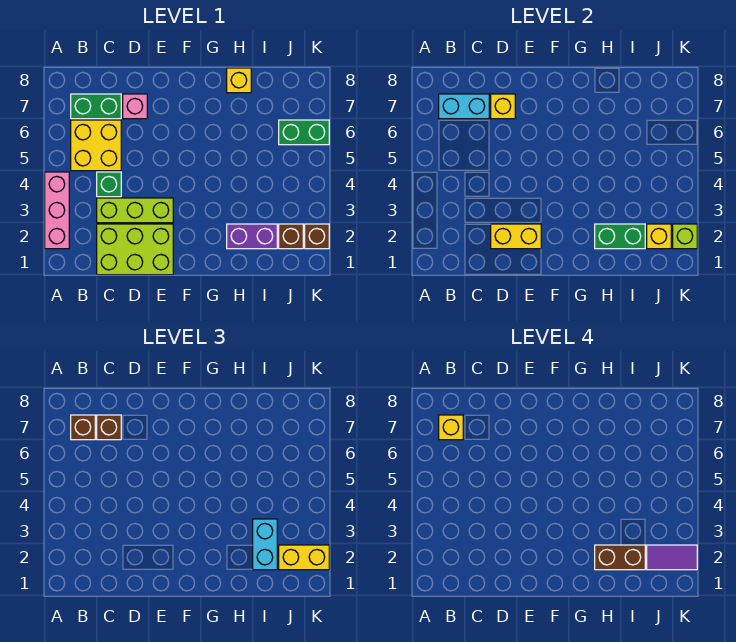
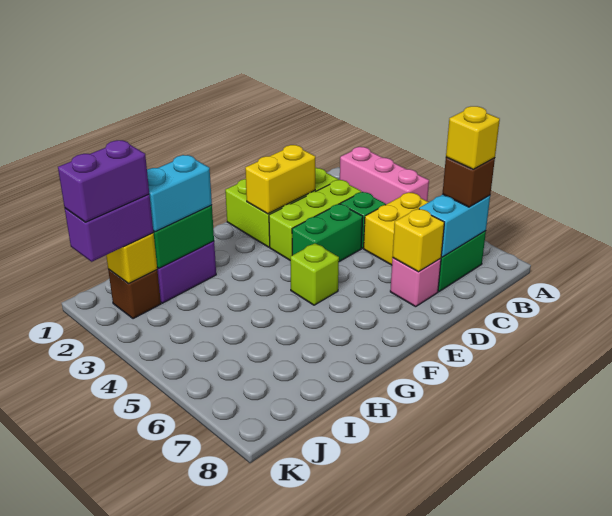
brown brick C7 level 3 -> none
brown brick H2:I2 level 4 -> none
yellow brick H8 level 1 -> none
cyan brick I2:I3 level 3 -> cyan brick H2:I2 level 3
yellow brick J2:K2 level 3 -> purple brick J2:K2 level 3
purple tile J2:K2 level 4 -> purple brick J2:K2 level 4
green brick J6:K6 level 1 -> green brick D4:E4 level 1
brown brick K2 level 1 -> none
lime brick K2 level 2 -> lime brick F5 level 1

